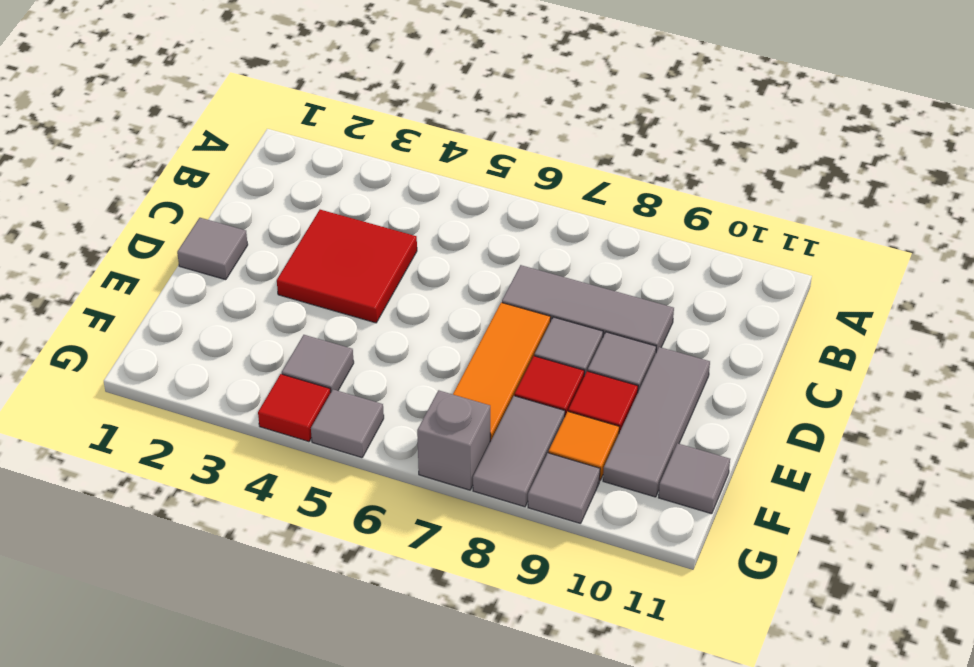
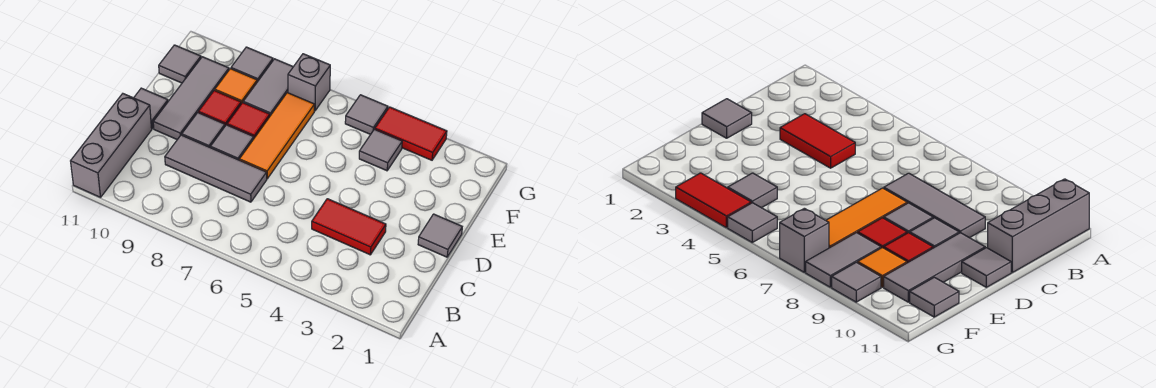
none -> grey brick A11:C11 level 1
red tile C3:D4 level 1 -> red tile C3:C4 level 1
none -> grey tile D11 level 1
red tile G4 level 1 -> red tile G3:G4 level 1

